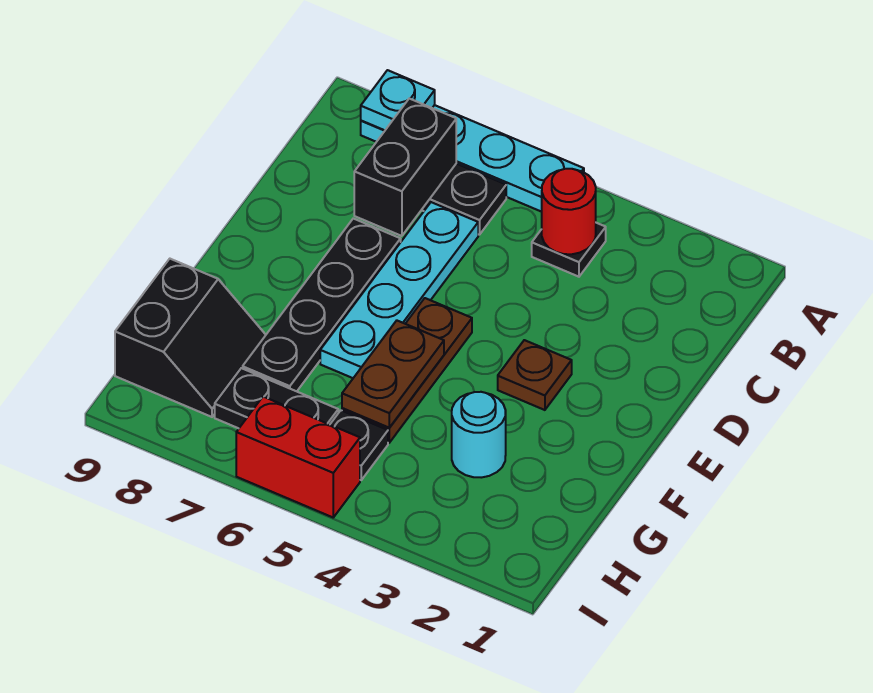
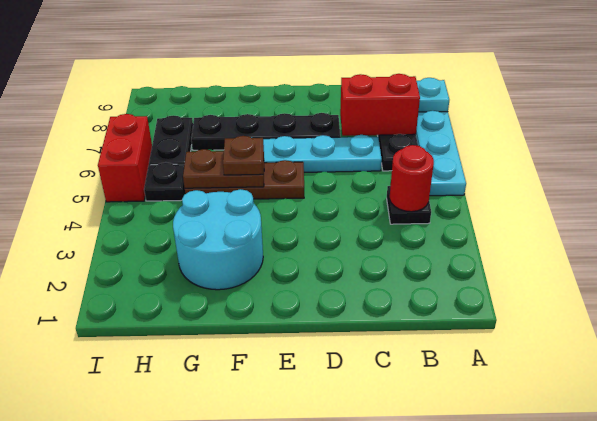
black brick B7:C7 level 2 -> red brick B7:C7 level 2
brown plate E3 level 1 -> brown plate F5 level 3
cyan round brick G3 level 1 -> cyan round brick F2:G3 level 1
black slope G8:H9 level 1 top 9 -> none

